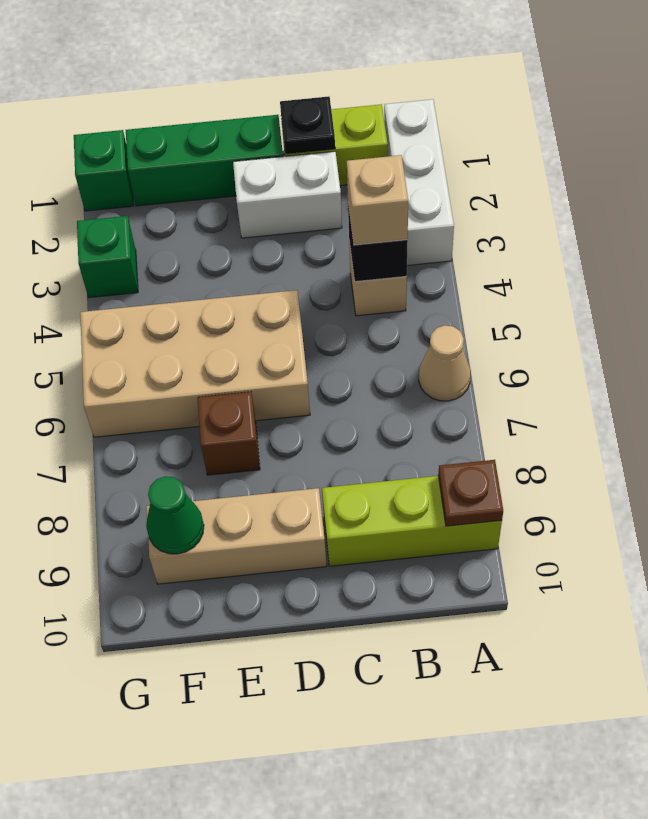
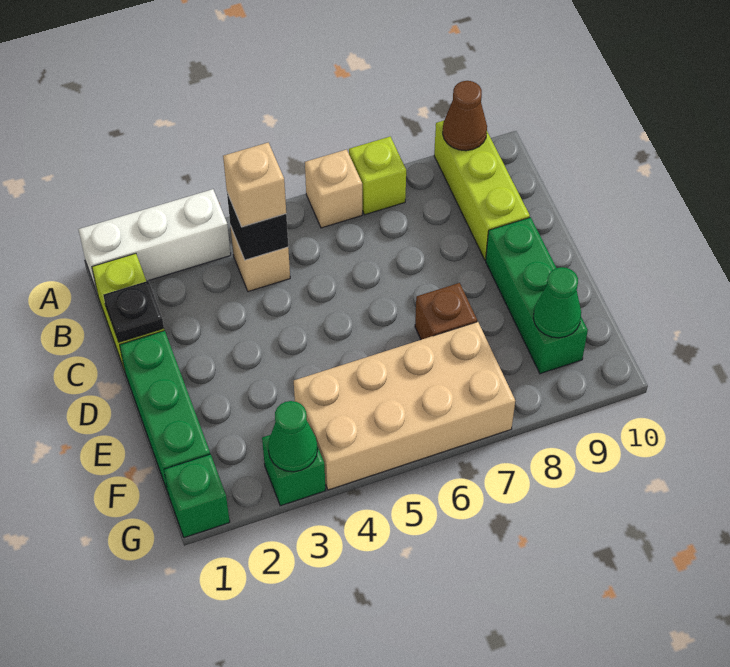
tan cone A6 level 1 -> tan brick A6 level 1
none -> lime brick A7 level 1
brown plate A9 level 2 -> brown cone A9 level 2
white brick C2:D2 level 1 -> none
tan brick D5:G6 level 1 -> tan brick F4:G7 level 1
tan brick D9:F9 level 1 -> green brick D9:F9 level 1
none -> green cone G3 level 2

